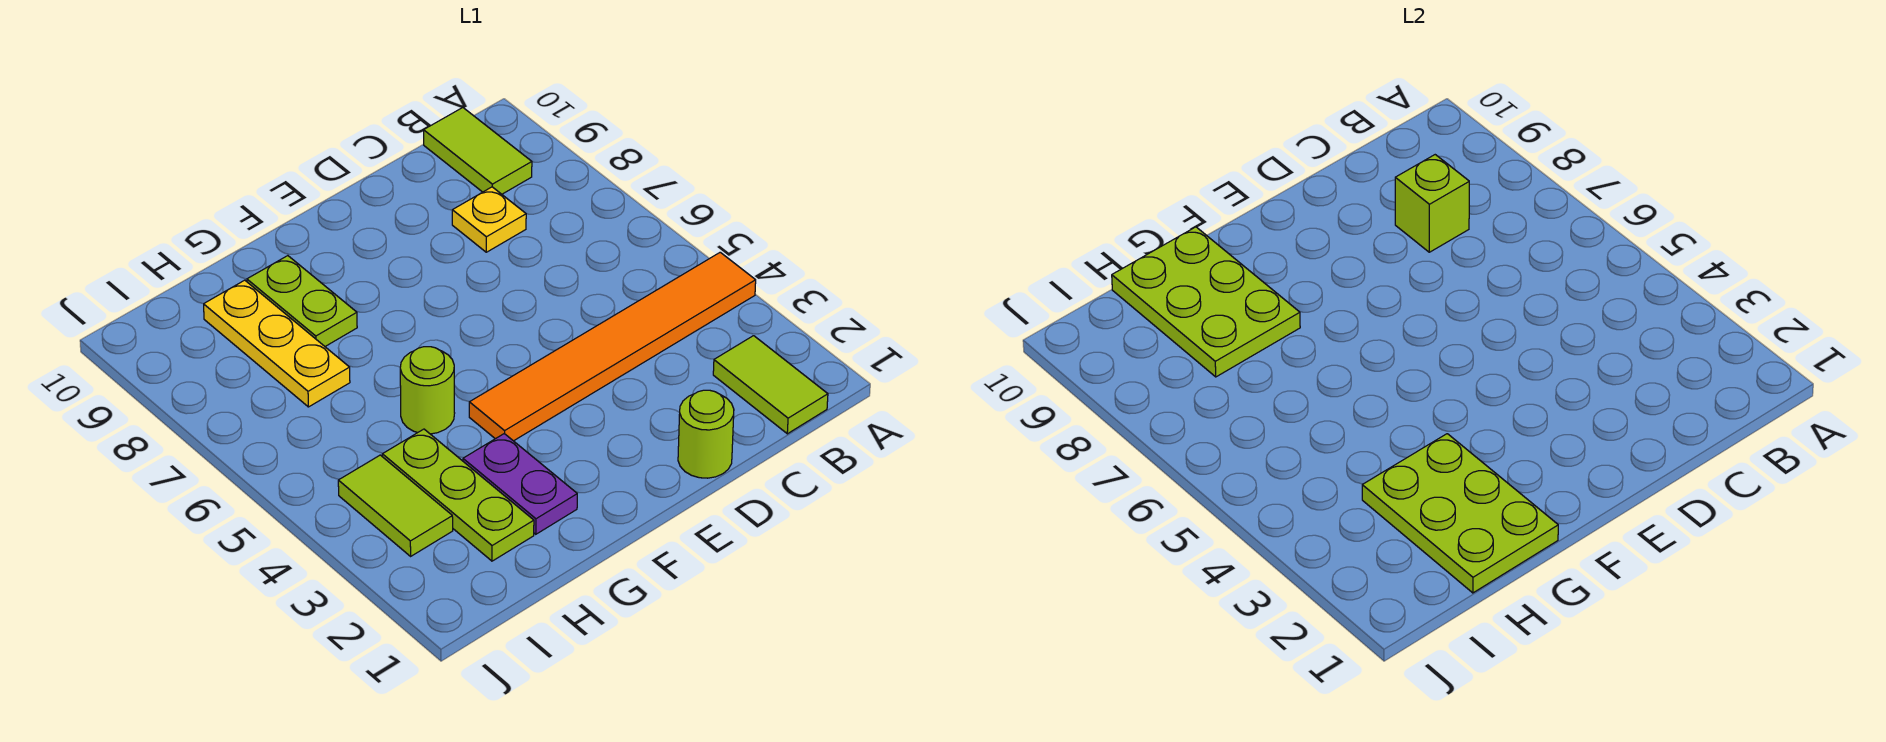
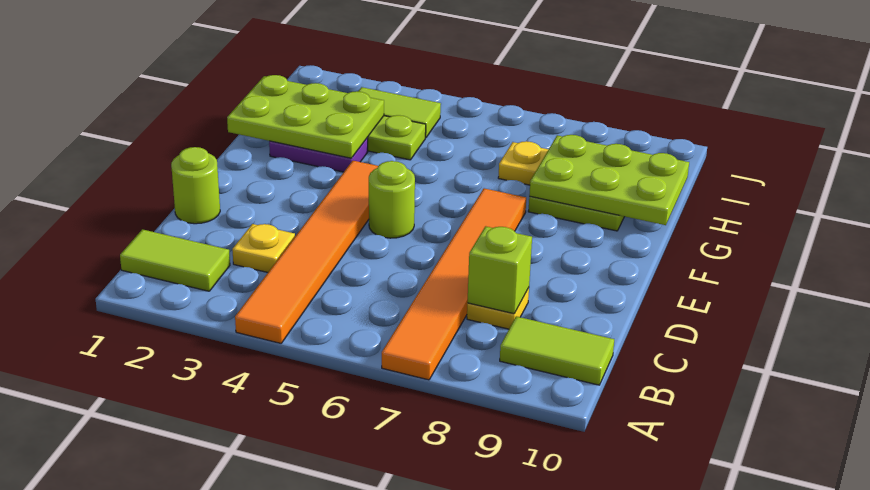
none -> orange tile A7:F7 level 1
none -> yellow plate C3 level 1
lime round brick G5 level 1 -> lime round brick E5 level 1

